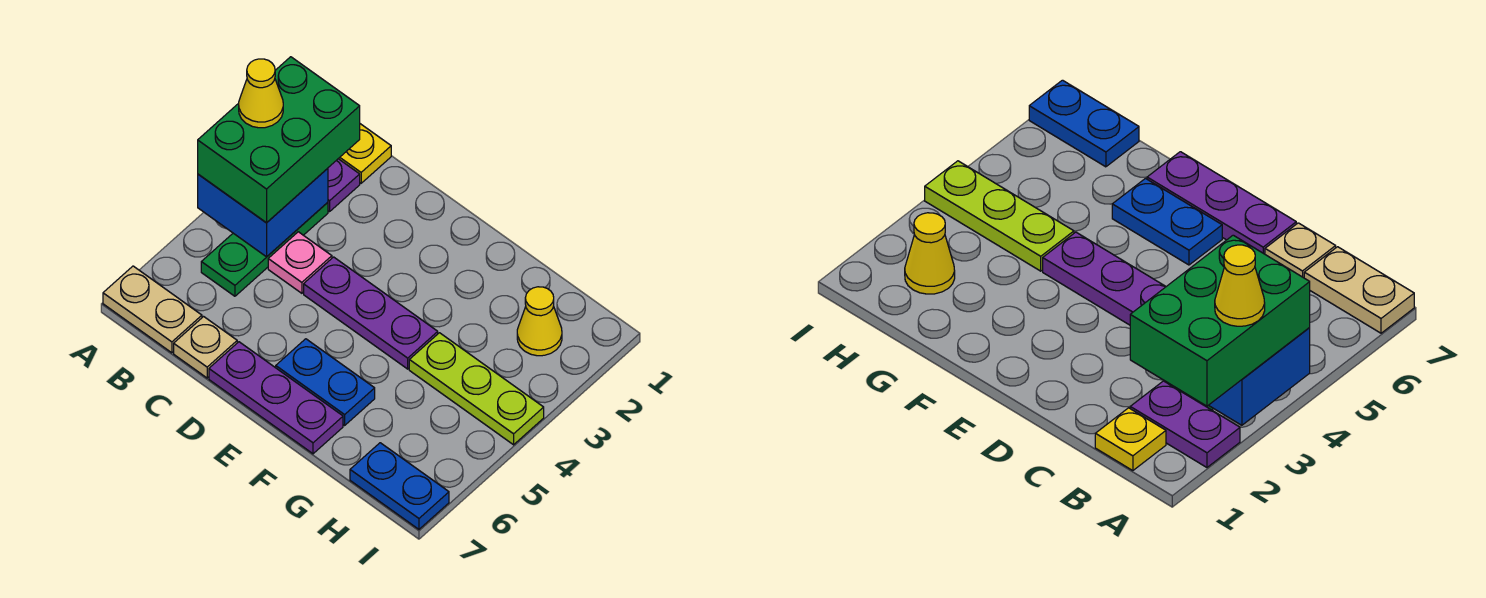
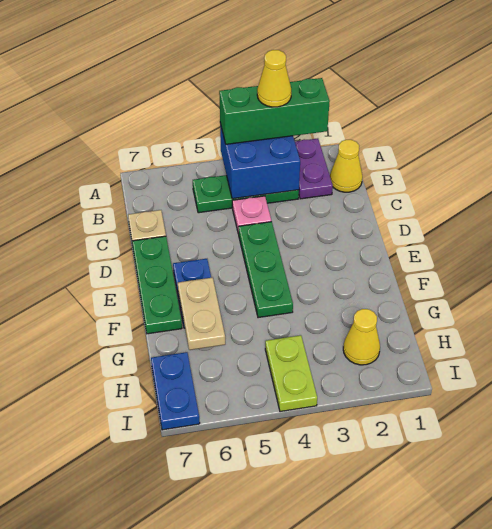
green brick A2:B4 level 3 -> green brick A2:A4 level 3
tan plate A7:B7 level 1 -> tan plate F6:G6 level 2
yellow plate B1 level 1 -> yellow cone B1 level 1
purple plate D4:F4 level 1 -> green plate D4:F4 level 1
purple plate D7:F7 level 1 -> green plate D7:F7 level 1
lime plate G4:I4 level 1 -> lime plate H4:I4 level 1

